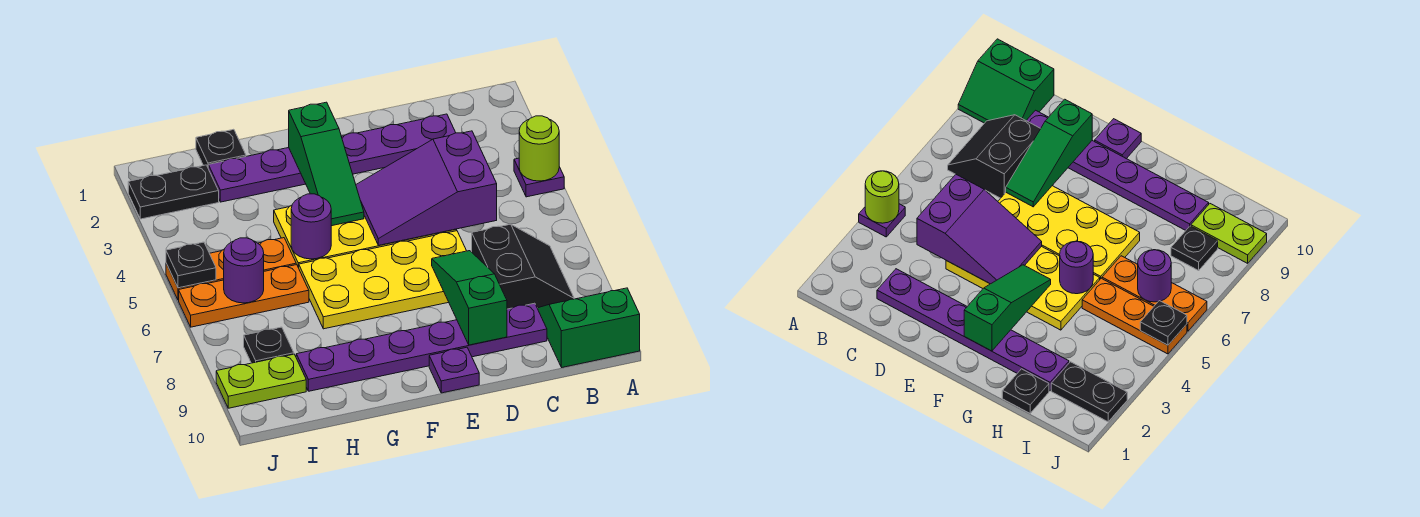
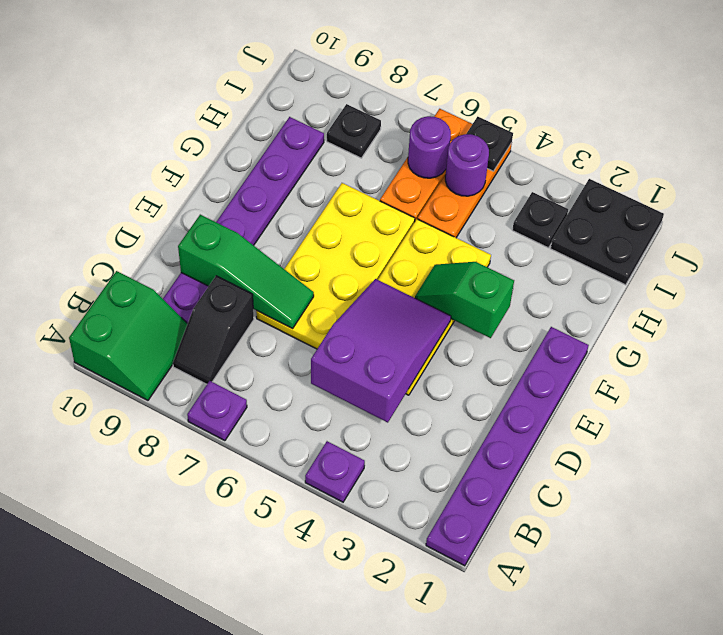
lime round brick A4 level 2 -> none
black slope B7:C8 level 1 top C -> black slope B8:C8 level 1 top C
purple plate C2:H2 level 1 -> purple plate A1:F1 level 1
purple plate E10 level 1 -> purple plate A7 level 1
green slope F2:F4 level 2 top 2 -> green slope F3:F4 level 2 top 3
purple round brick G5 level 2 -> purple round brick I5 level 2
black plate H1 level 1 -> black plate I3 level 1
black plate I2:J2 level 1 -> black plate I1:J2 level 1
lime plate I9:J9 level 1 -> none

